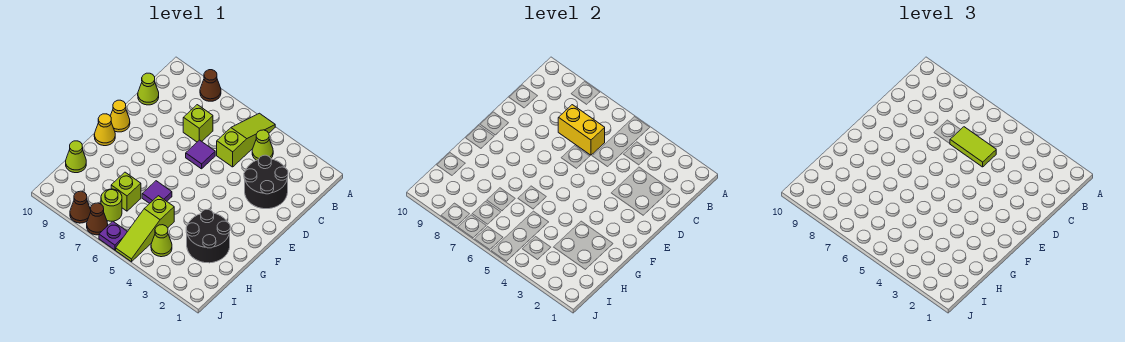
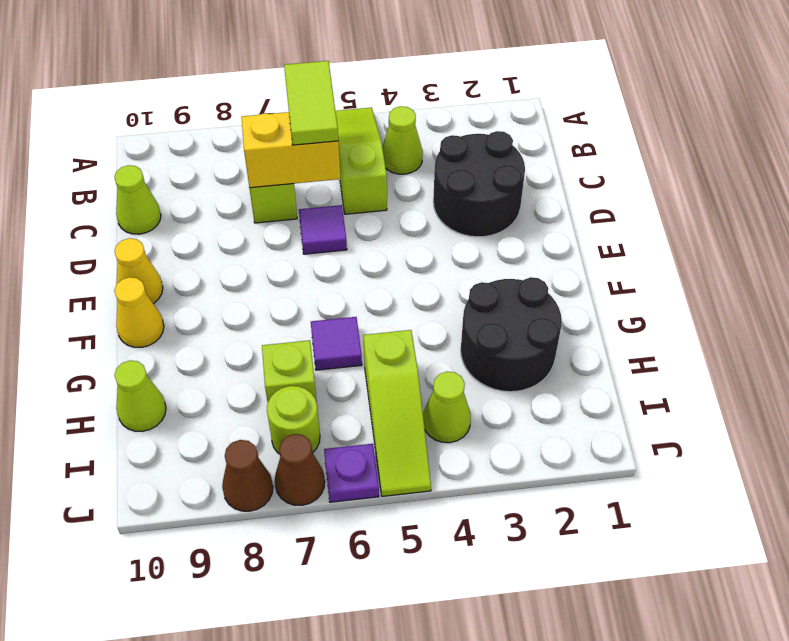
brown cone A8 level 1 -> none
lime tile C5:C6 level 3 -> lime tile B6:C6 level 3

